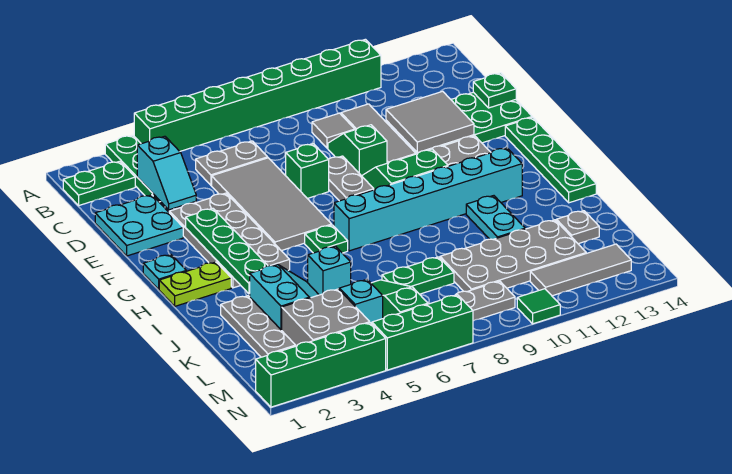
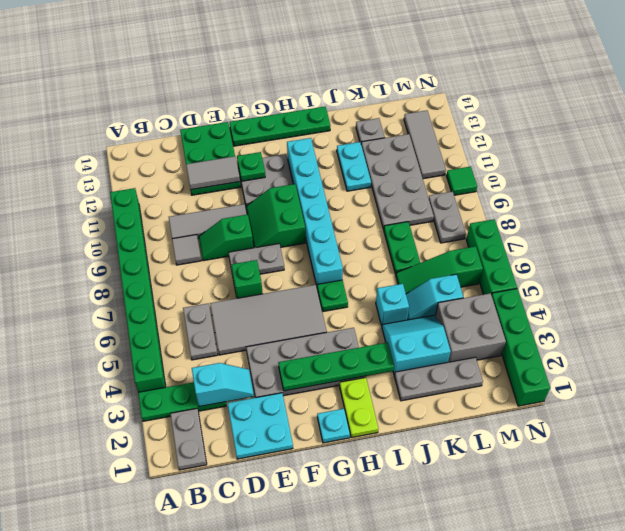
green plate B1:B2 level 1 -> grey plate B1:B2 level 1
grey tile D11:E12 level 2 -> grey tile D12:E12 level 2
green plate D14 level 2 -> green plate F12 level 2
cyan plate I11:J11 level 1 -> cyan plate J11:J12 level 1

